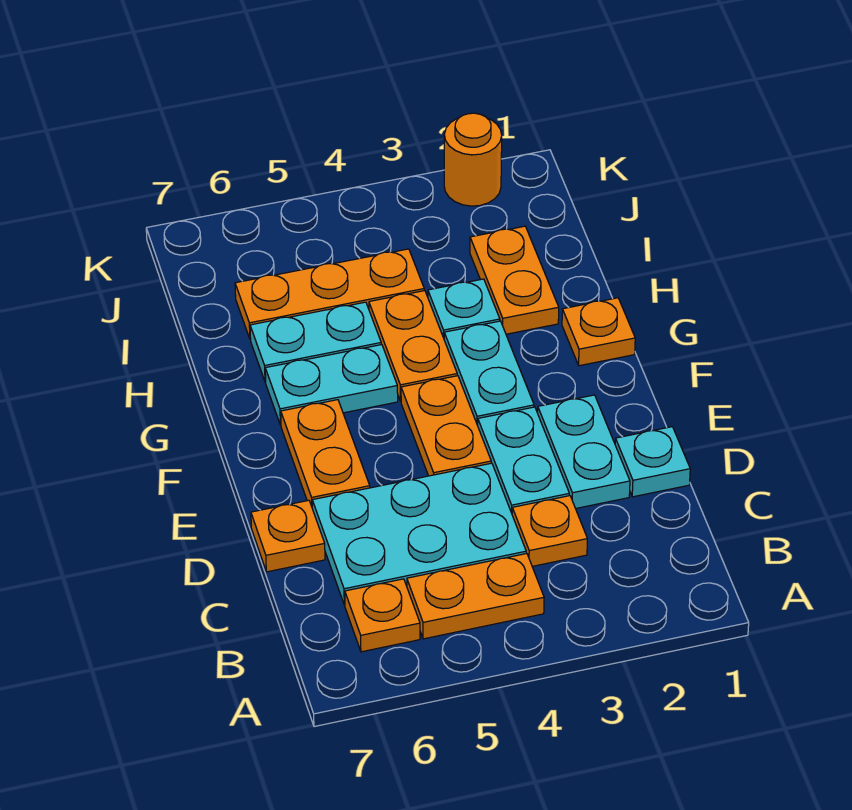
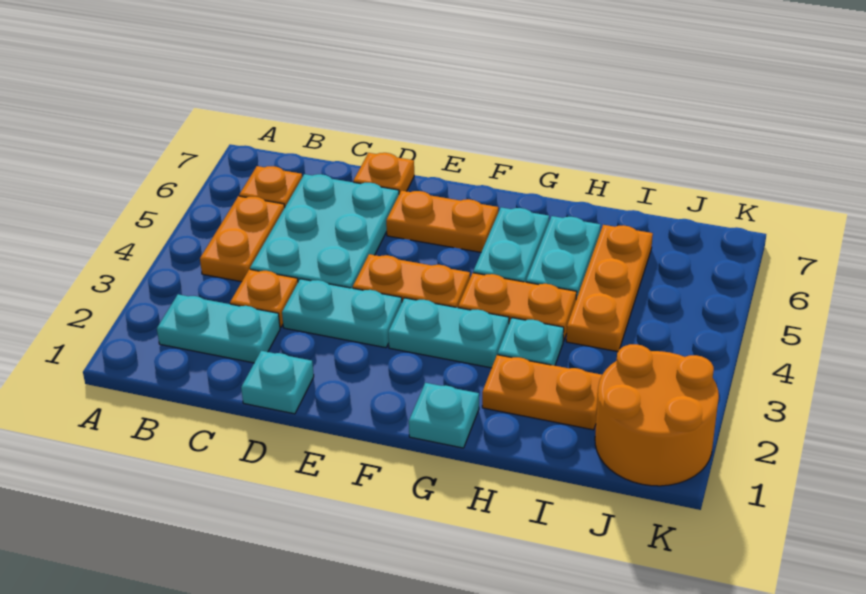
cyan plate D2:E2 level 1 -> cyan plate B2:C2 level 1
orange plate G1 level 1 -> cyan plate G1 level 1
orange round brick K2 level 1 -> orange round brick J1:K2 level 1

